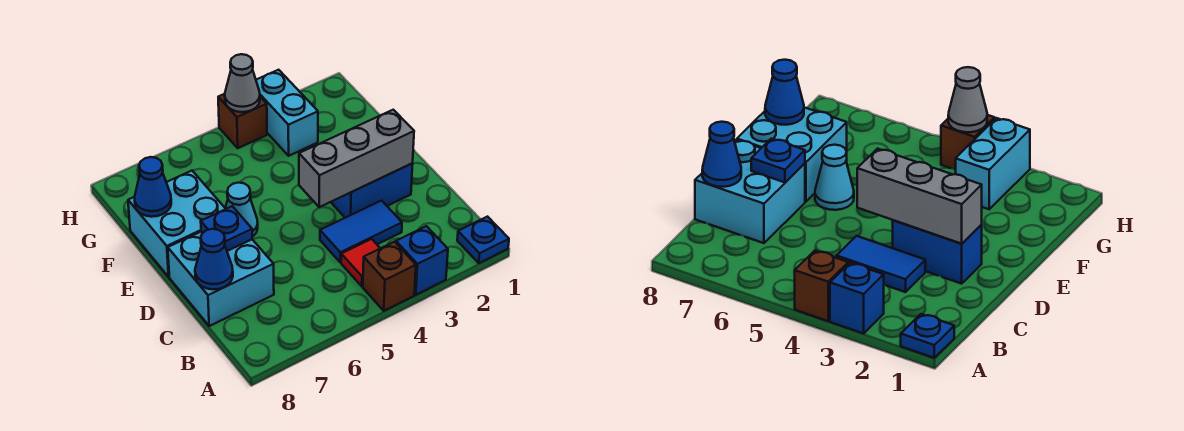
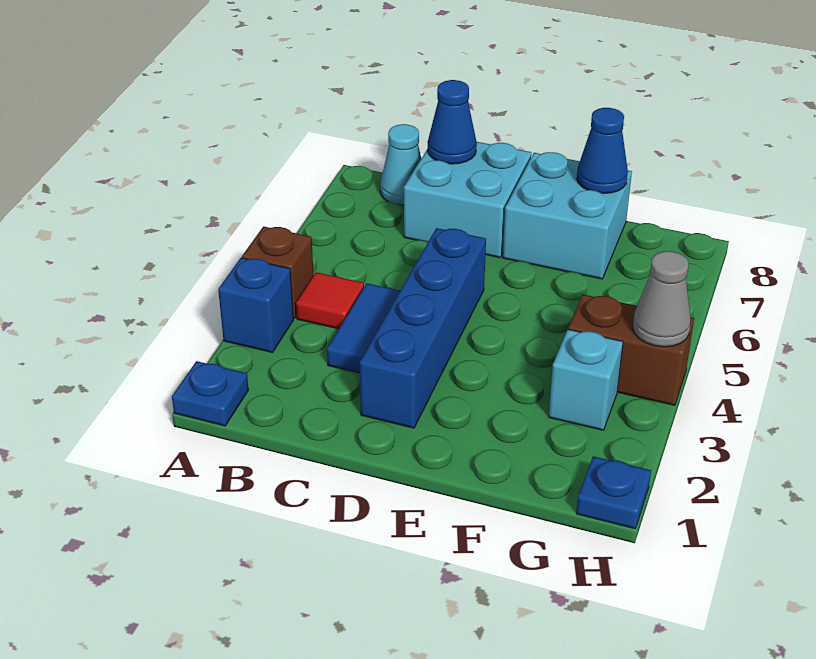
blue brick D2:D3 level 1 -> blue brick D2:D5 level 1
grey brick D2:D4 level 2 -> none
blue plate D7 level 2 -> blue plate H1 level 1
cyan cone E6 level 1 -> cyan cone B8 level 1
cyan brick G3:H3 level 1 -> cyan brick G3 level 1
brown brick H4 level 1 -> brown brick G4:H4 level 1

